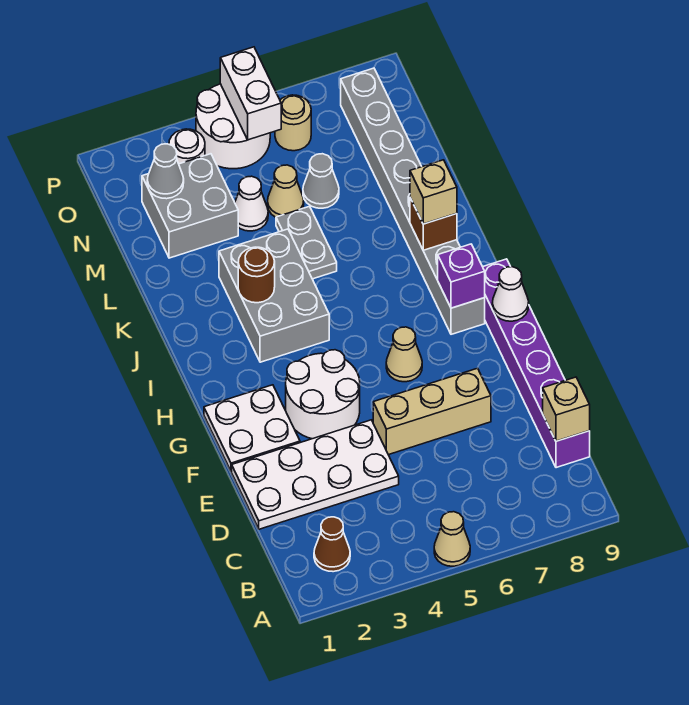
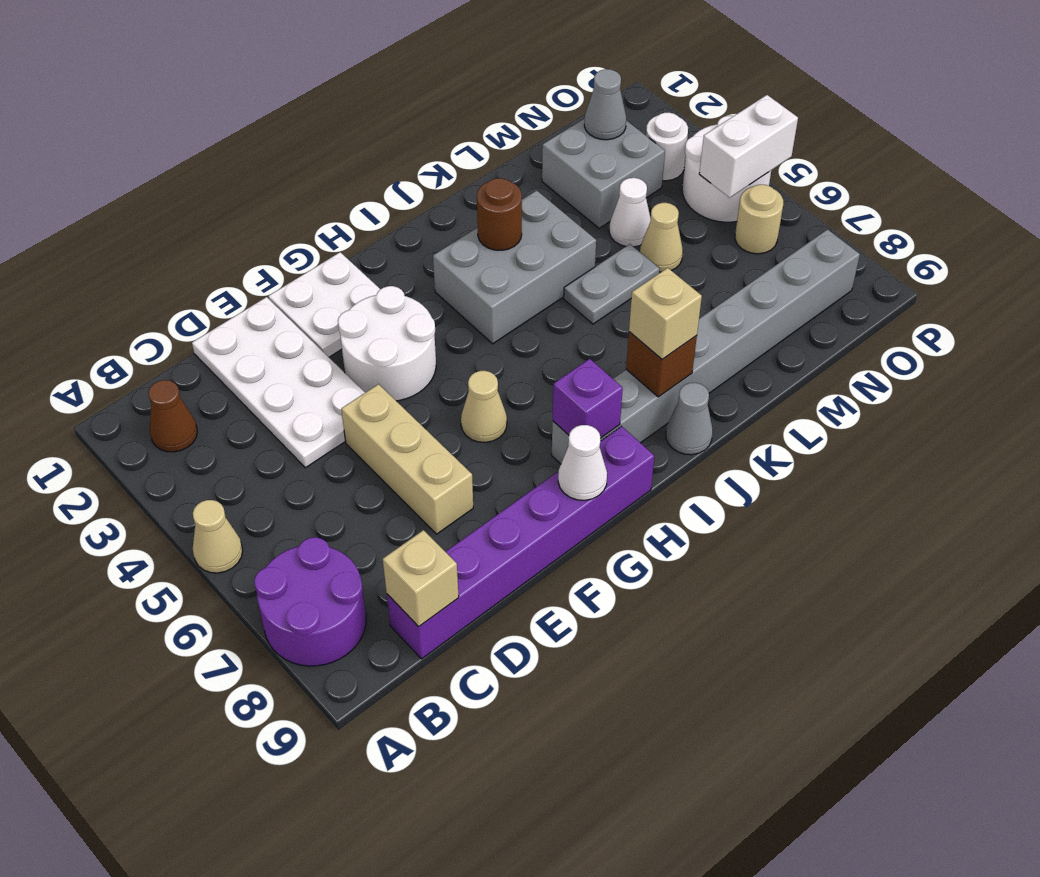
none -> purple round brick A7:B8 level 1
grey cone M6 level 1 -> grey cone J9 level 1

